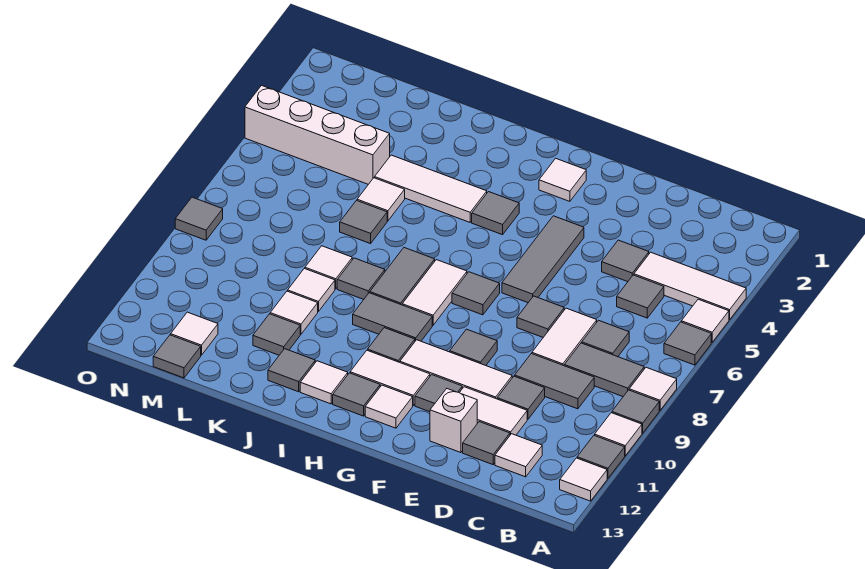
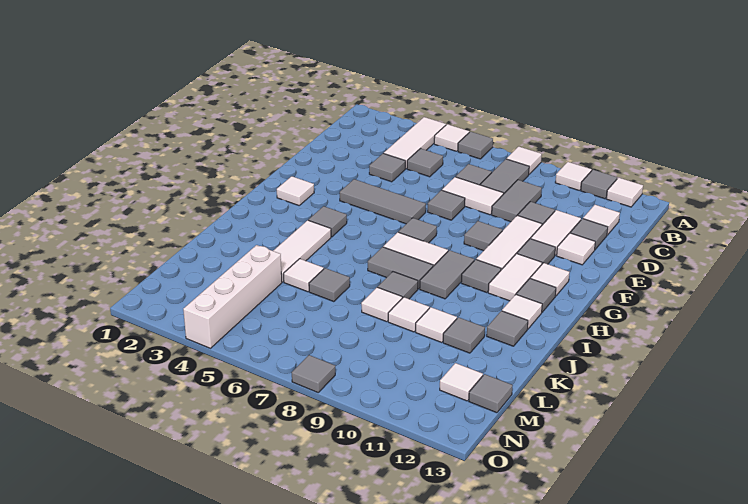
grey tile A9 level 1 -> none
white brick E12 level 1 -> white tile E12 level 1

